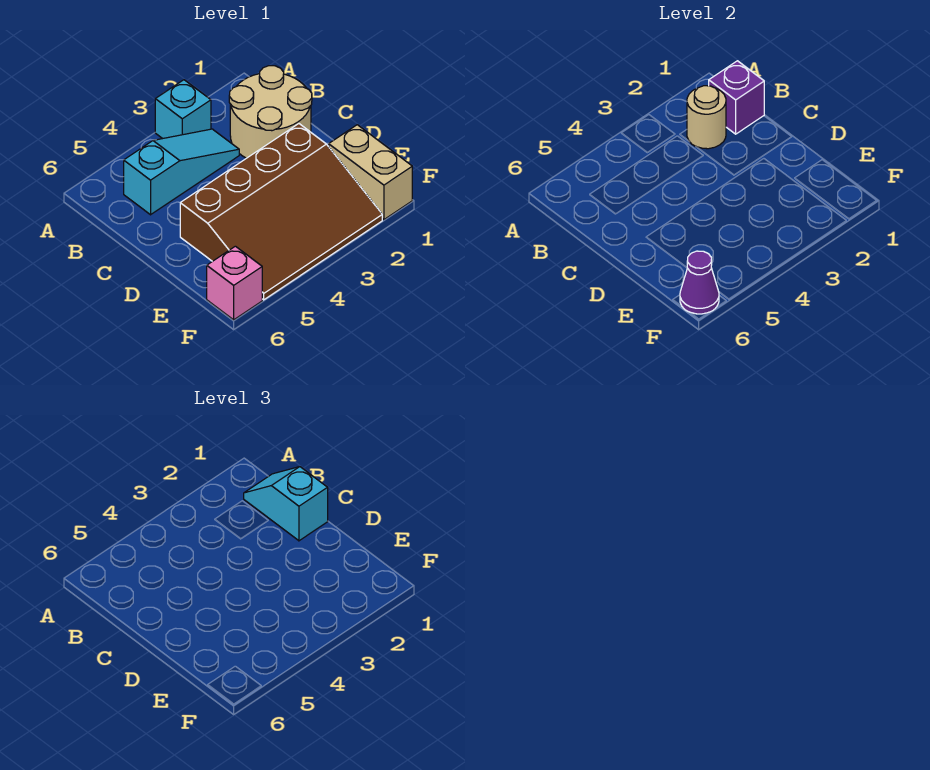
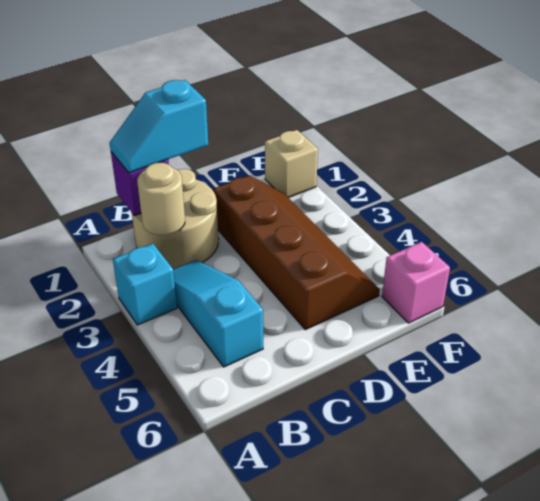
brown slope D2:F5 level 1 top D -> brown slope D2:E5 level 1 top D
tan brick E1:F1 level 1 -> tan brick F1 level 1
purple cone F6 level 2 -> none

